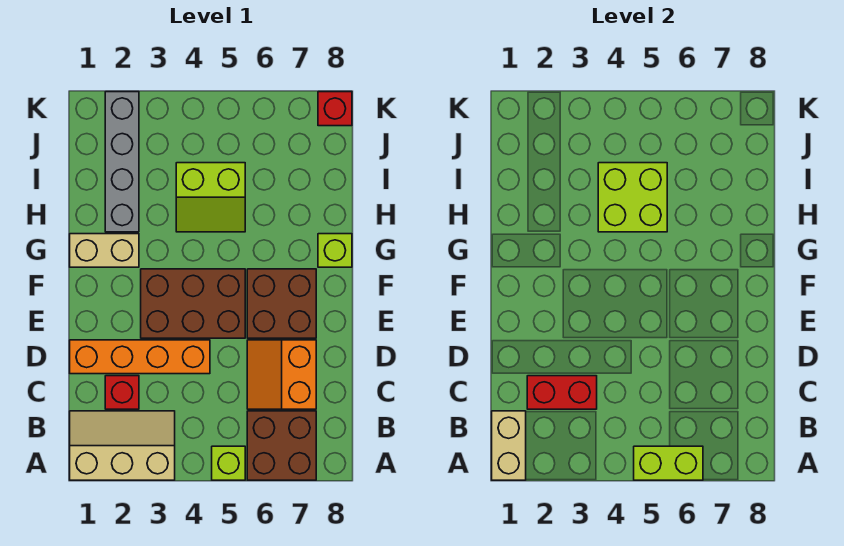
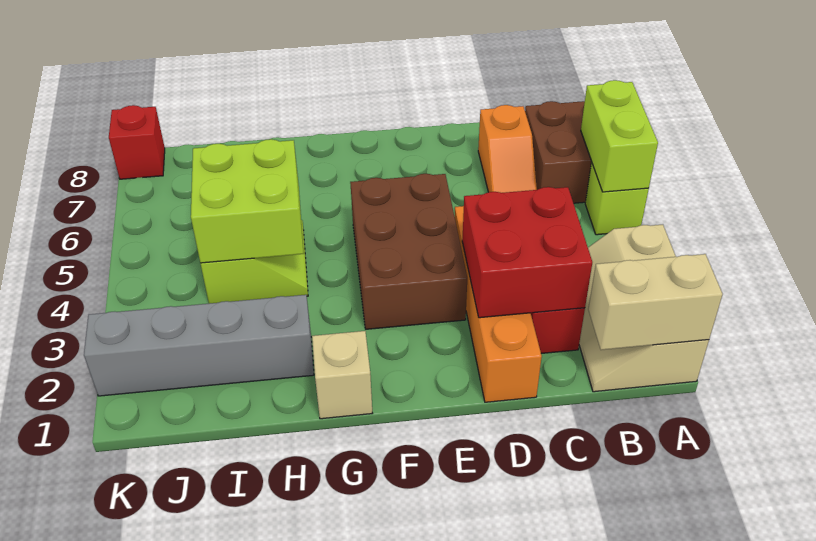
red brick C2:C3 level 2 -> red brick C2:D3 level 2
orange slope C6:D7 level 1 top 7 -> orange slope C6:C7 level 1 top 7
brown brick E6:F7 level 1 -> none
tan brick G1:G2 level 1 -> tan brick G1 level 1
lime brick G8 level 1 -> none

